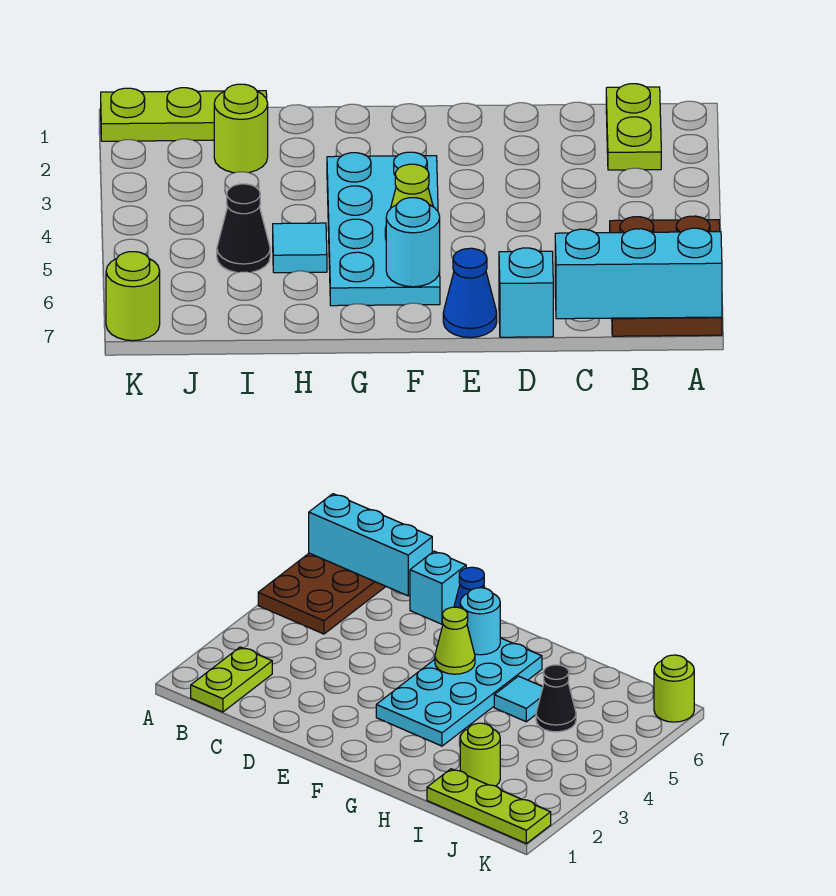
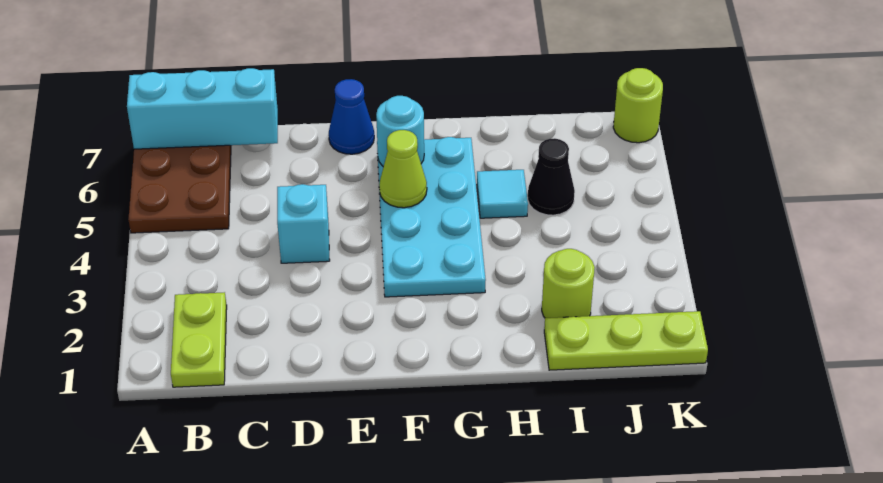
cyan brick D7 level 1 -> cyan brick D4 level 1

